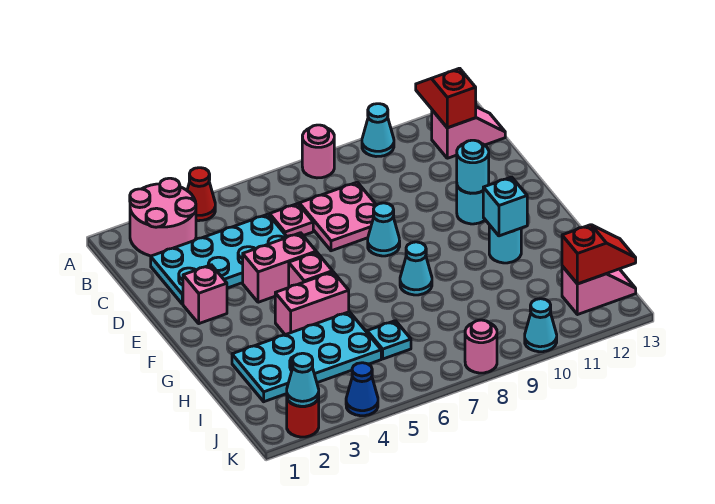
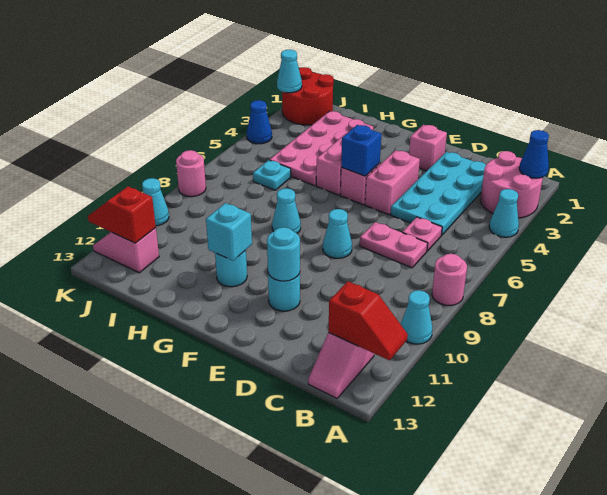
none -> blue cone A2 level 2
red cone A4 level 1 -> cyan cone A4 level 1
pink plate C7:D8 level 1 -> pink plate C7:D7 level 1
none -> blue brick F5 level 2
cyan plate H2:I5 level 1 -> pink plate H2:I5 level 1
pink slope J12:J13 level 1 top 12 -> pink slope J12:K12 level 1 top J
red slope J12:J13 level 2 top 12 -> red slope J12:K12 level 2 top J
red round brick K2 level 1 -> red round brick J1:K2 level 1

